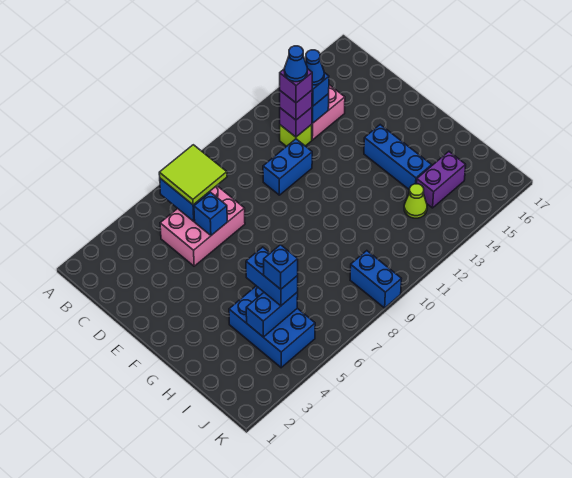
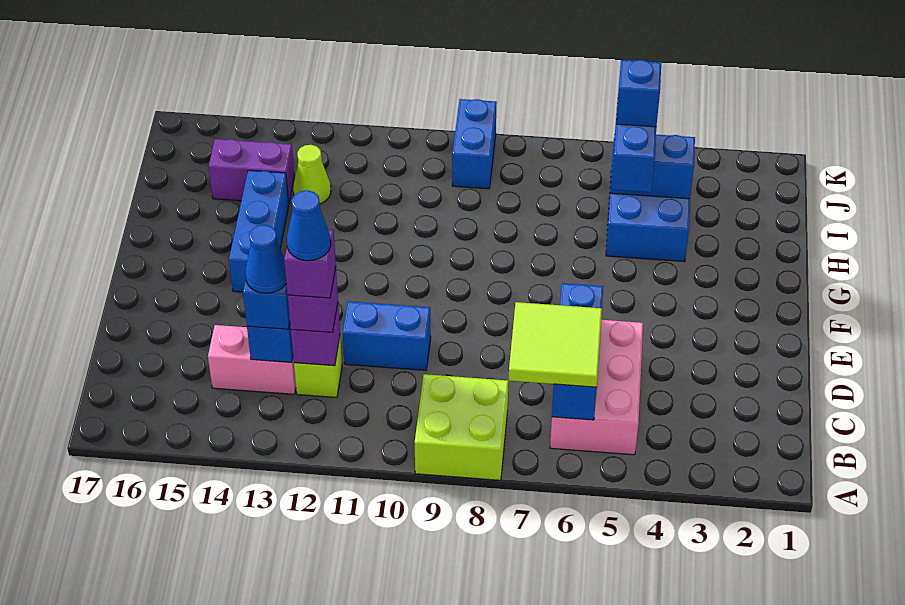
none -> lime brick A8:B9 level 1
pink brick C5:D7 level 1 -> pink brick B5:D6 level 1

